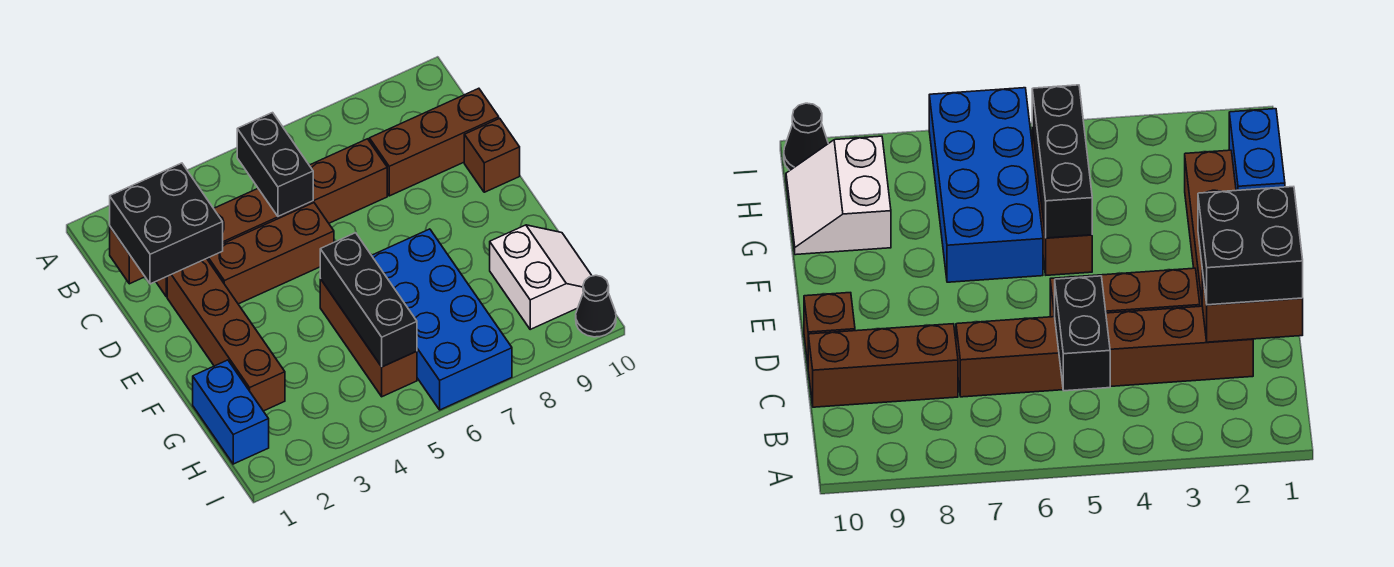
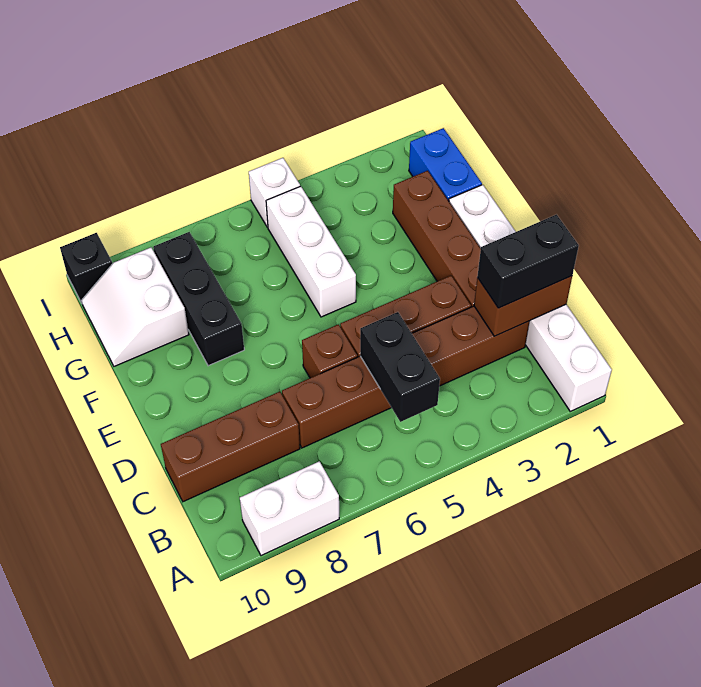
none -> white brick A1:F1 level 1
none -> white brick A8:A9 level 1
black brick C1:D2 level 3 -> black brick C1:C2 level 3
brown brick D10 level 1 -> brown brick D6 level 1
brown brick F5:H5 level 1 -> white brick F5:H5 level 1
black brick F5:H5 level 2 -> black brick F8:H8 level 1
blue brick F6:I7 level 1 -> none
none -> white brick I5 level 1
black cone I10 level 1 -> black brick I10 level 1

